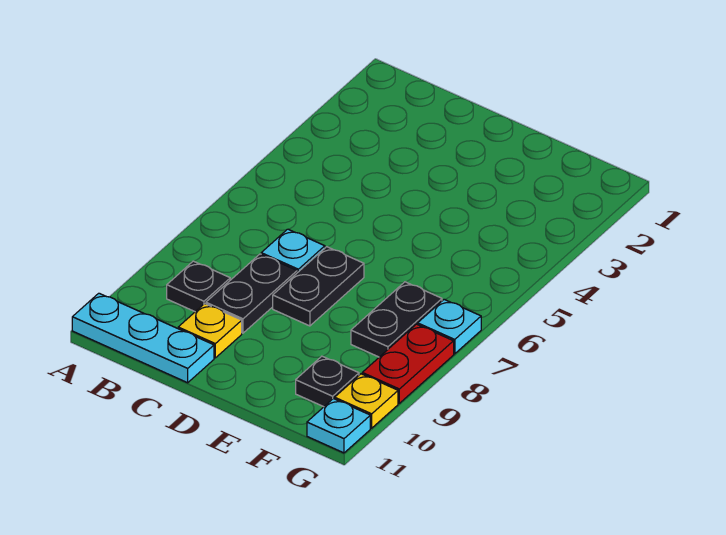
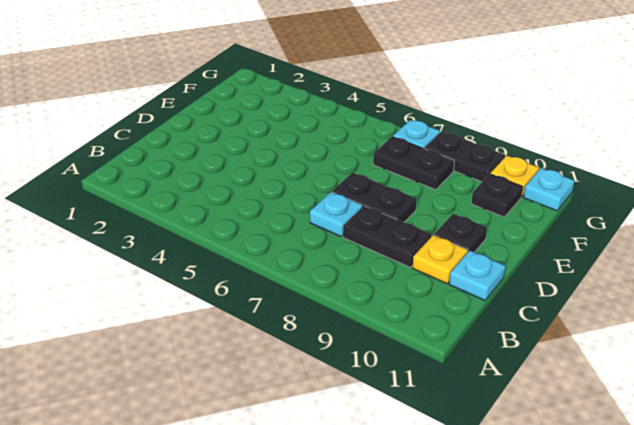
cyan plate A11:C11 level 1 -> cyan plate C11 level 1
black plate B9 level 1 -> black plate D10 level 1
red plate G8:G9 level 1 -> black plate G8:G9 level 1

